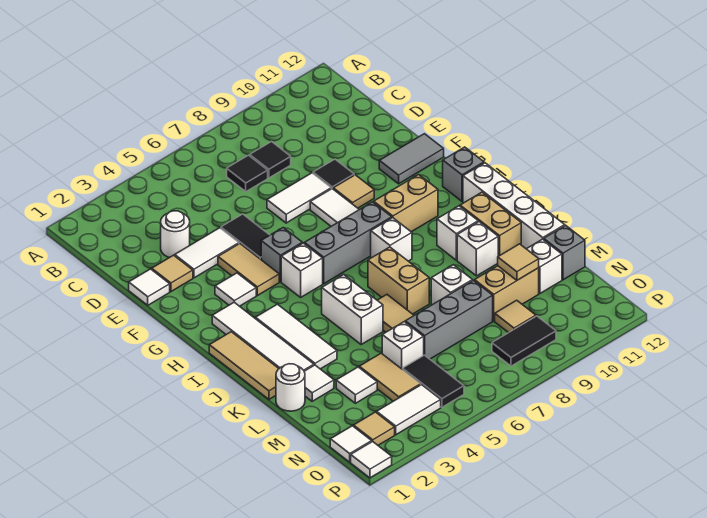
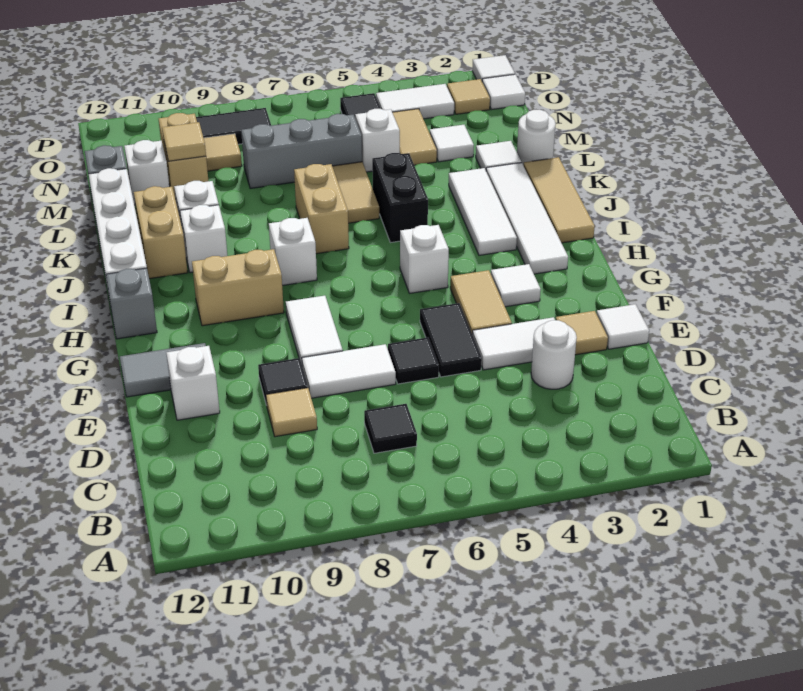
black tile C8 level 1 -> black tile E6 level 1
tan tile F9 level 1 -> tan tile D9 level 1
grey brick G5 level 1 -> none
grey brick H6:H8 level 1 -> none
white brick J5:K5 level 1 -> black brick J5:K5 level 1
white brick L8 level 1 -> white brick E11 level 1
tan brick M9:M10 level 1 -> tan brick M10:N10 level 1

